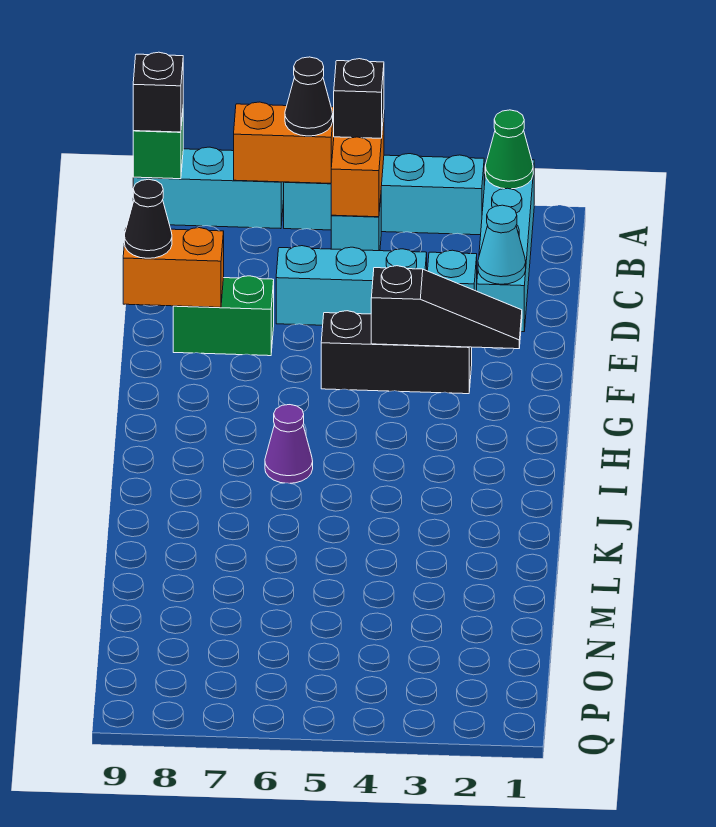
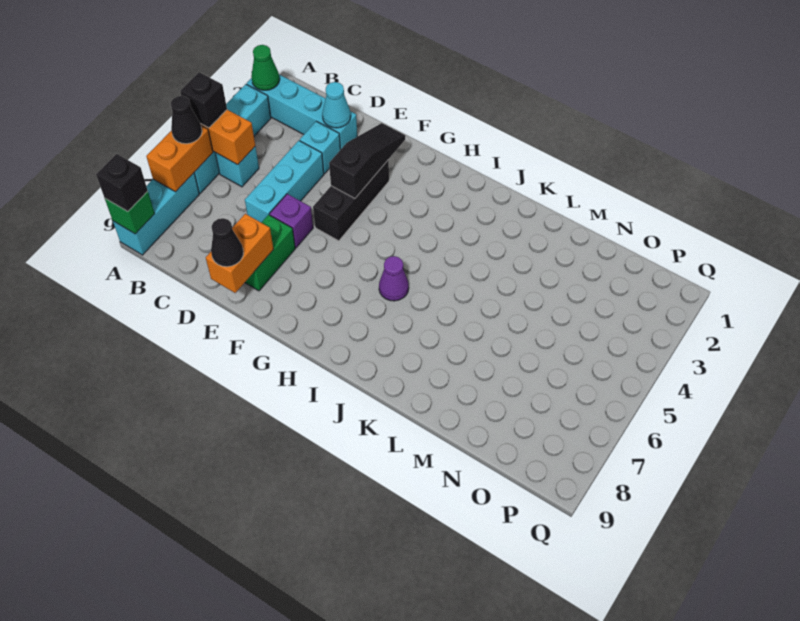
none -> purple brick E6 level 1

